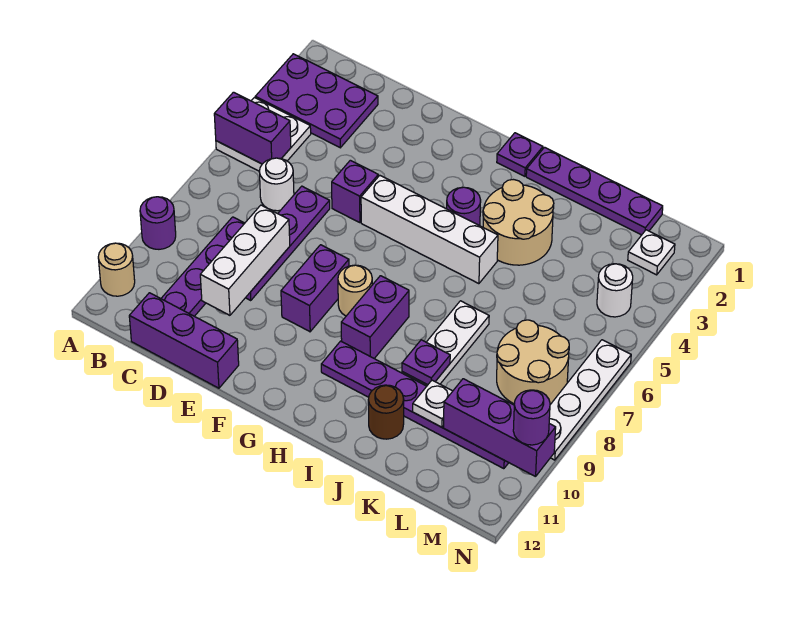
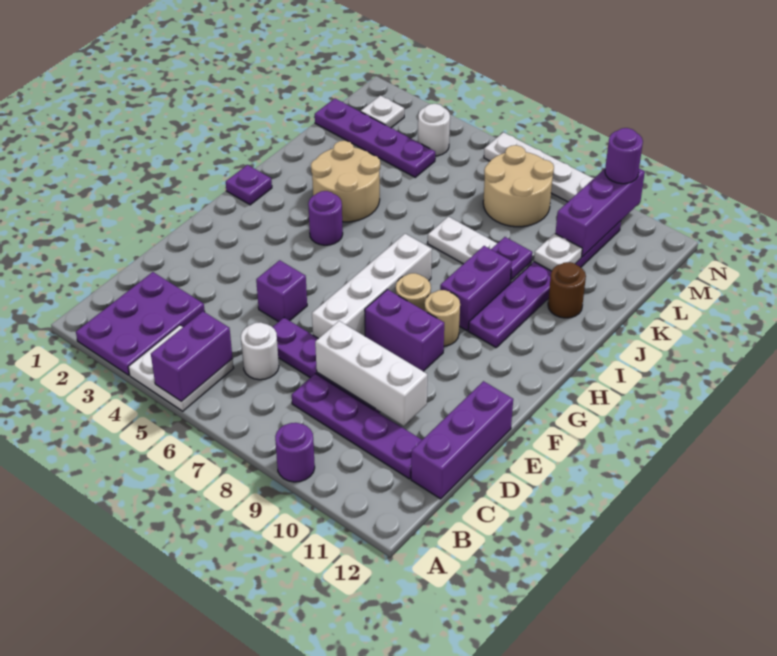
tan round brick A11 level 1 -> tan round brick G9 level 1
white brick F5:I5 level 1 -> white brick E7:H7 level 1
purple brick H8:H9 level 1 -> purple brick H9:I9 level 1
purple plate I1:L1 level 1 -> purple plate L1:L4 level 1

